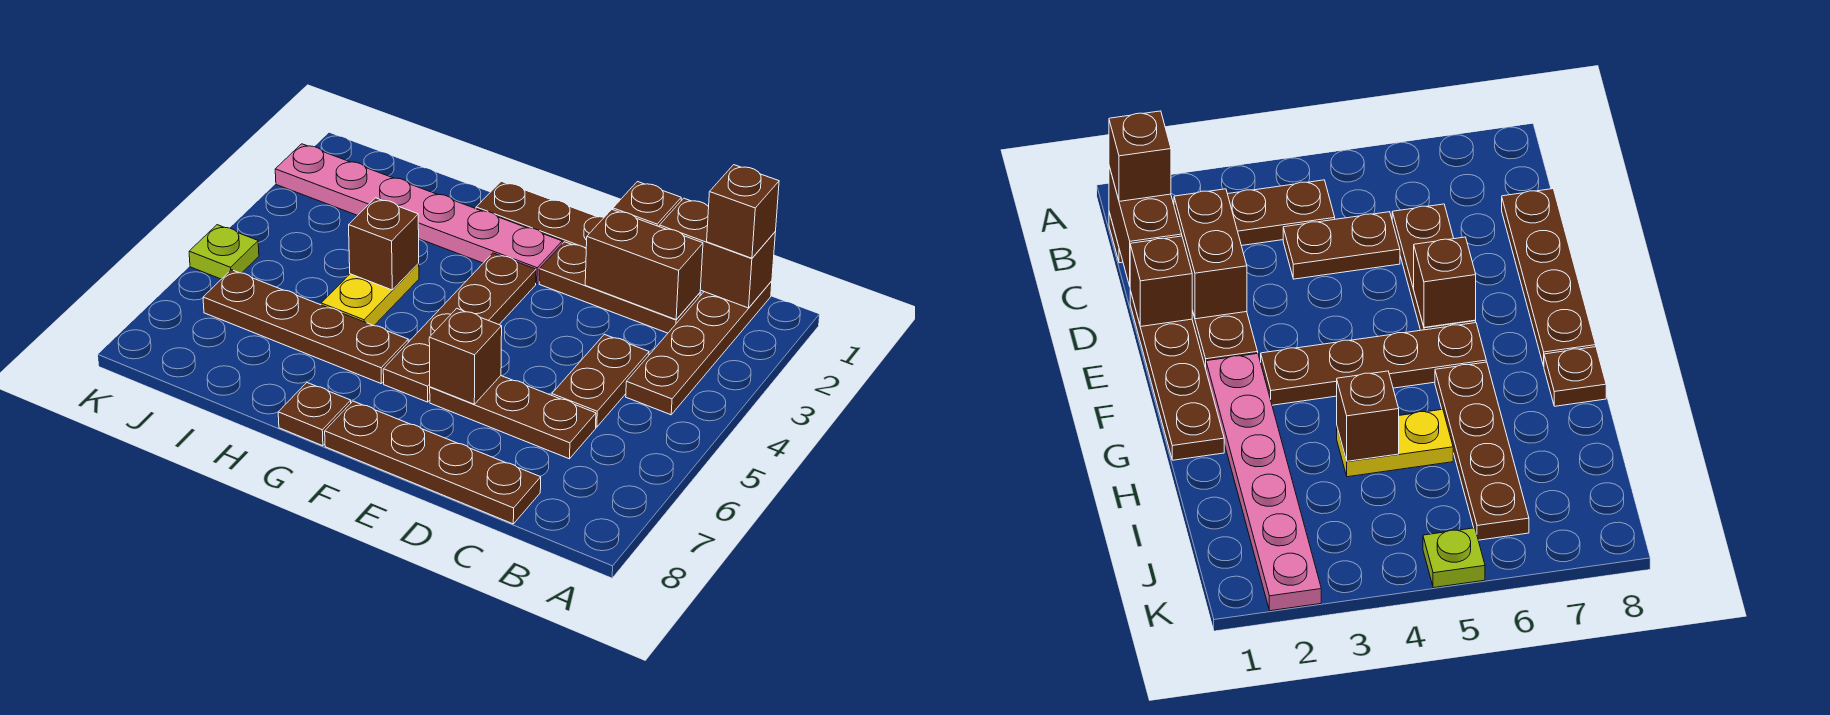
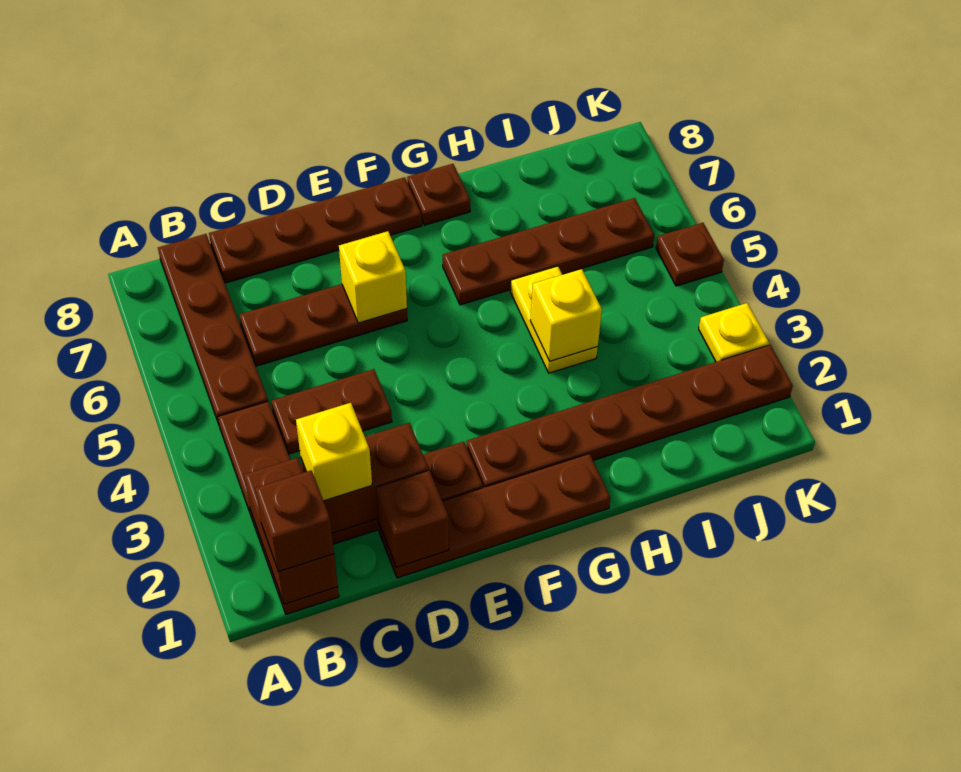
brown brick B1:C1 level 2 -> brown brick B1:B2 level 2
none -> yellow brick C2 level 3
brown plate C4:C5 level 1 -> brown plate C4:D4 level 1
brown brick E6 level 2 -> yellow brick E6 level 2
pink plate F2:K2 level 1 -> brown plate F2:K2 level 1
brown plate F3:F6 level 1 -> brown plate B5:B8 level 1
brown brick H4 level 2 -> yellow brick H4 level 2
none -> yellow plate K3 level 1
lime plate K5 level 1 -> brown plate K5 level 1

